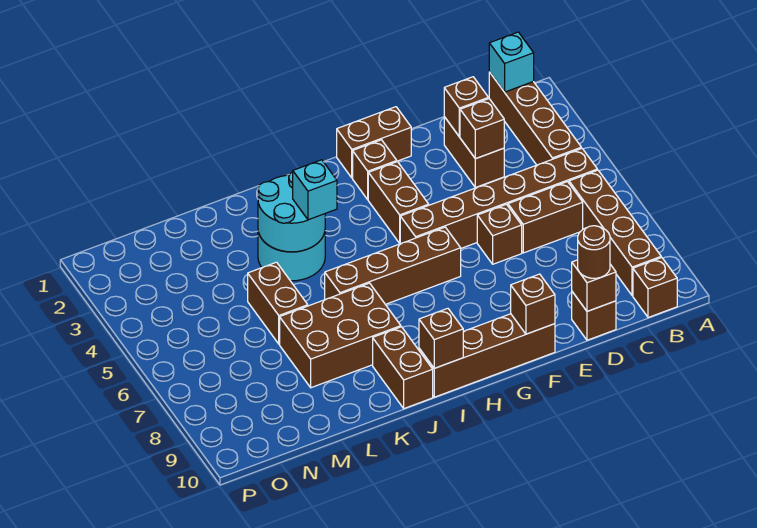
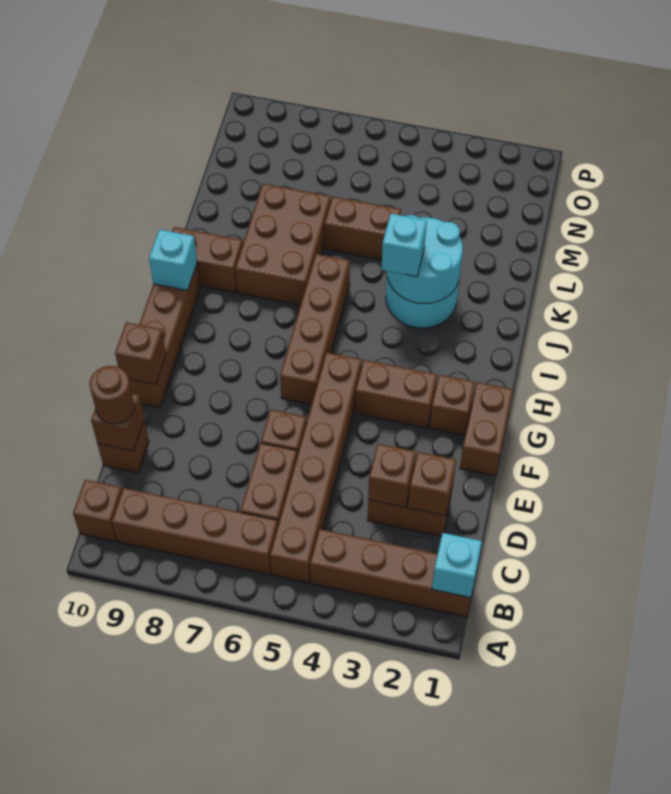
brown brick I10 level 2 -> cyan brick I10 level 2

